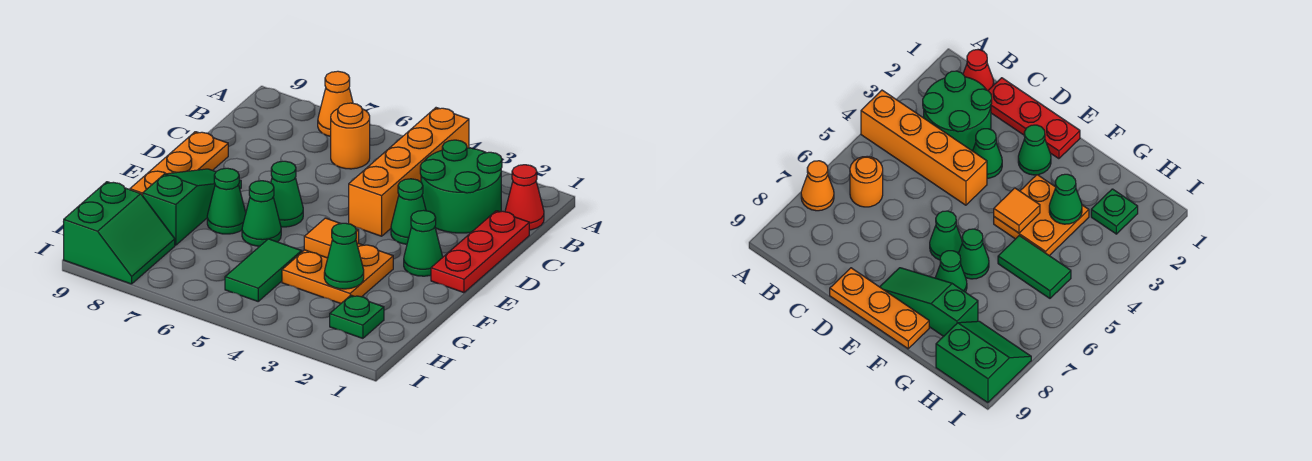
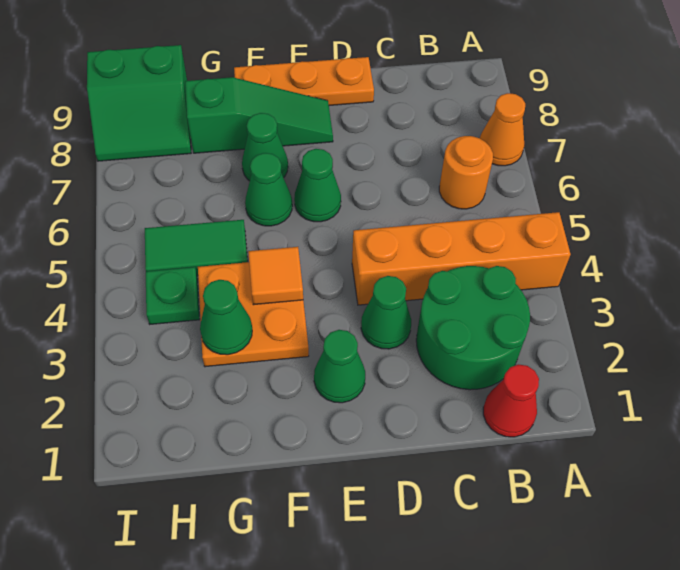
red plate C1:E1 level 1 -> none
green plate H2 level 1 -> green plate H4 level 1

